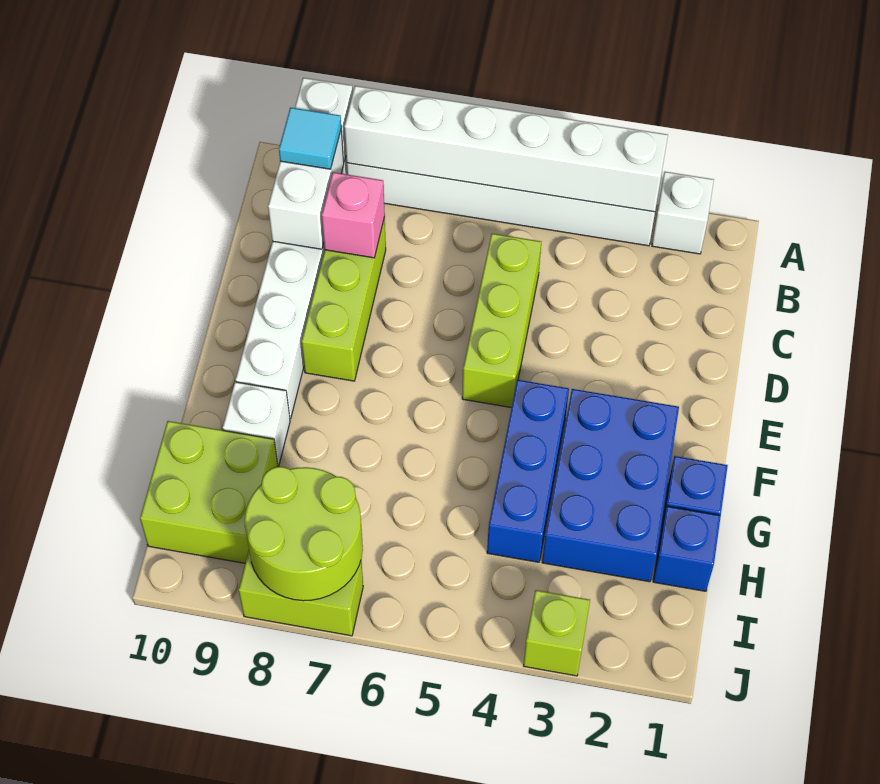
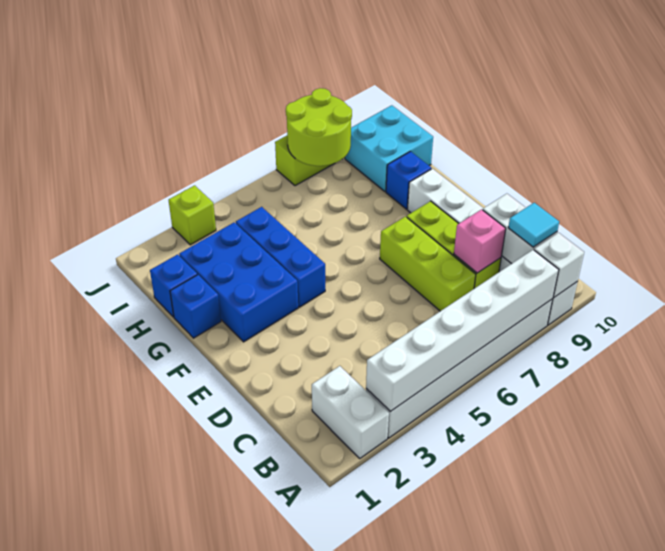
white brick A2 level 1 -> white brick A2:B2 level 1
lime brick C5:E5 level 1 -> lime brick C7:E7 level 1
white brick G9 level 1 -> blue brick G9 level 1
lime brick H9:I10 level 1 -> cyan brick H9:I10 level 1

